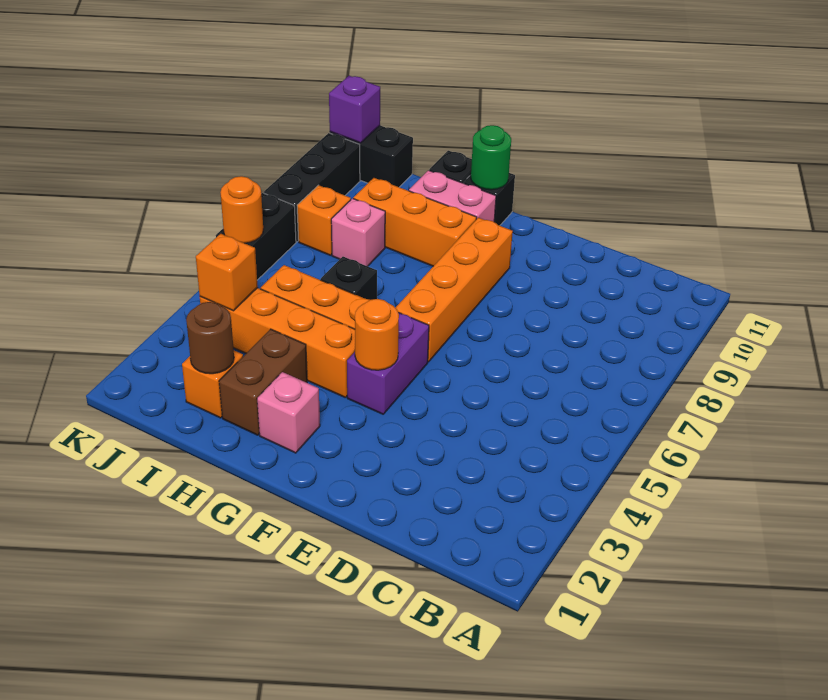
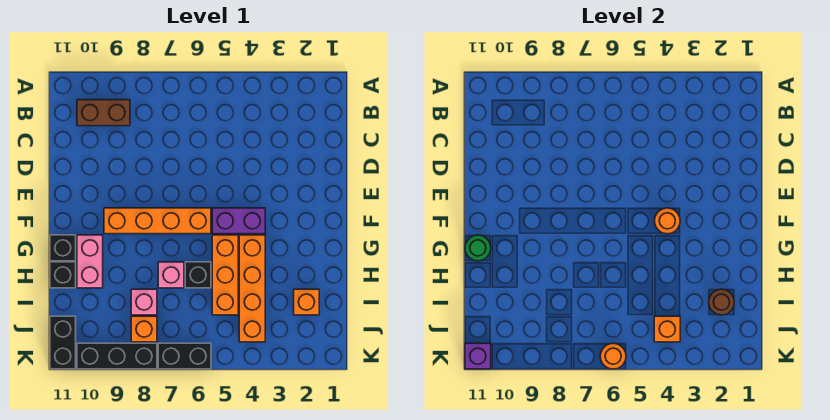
pink brick G2 level 1 -> pink brick H7 level 1
orange brick G9:I9 level 1 -> none
brown brick H2:H3 level 1 -> brown brick B9:B10 level 1

